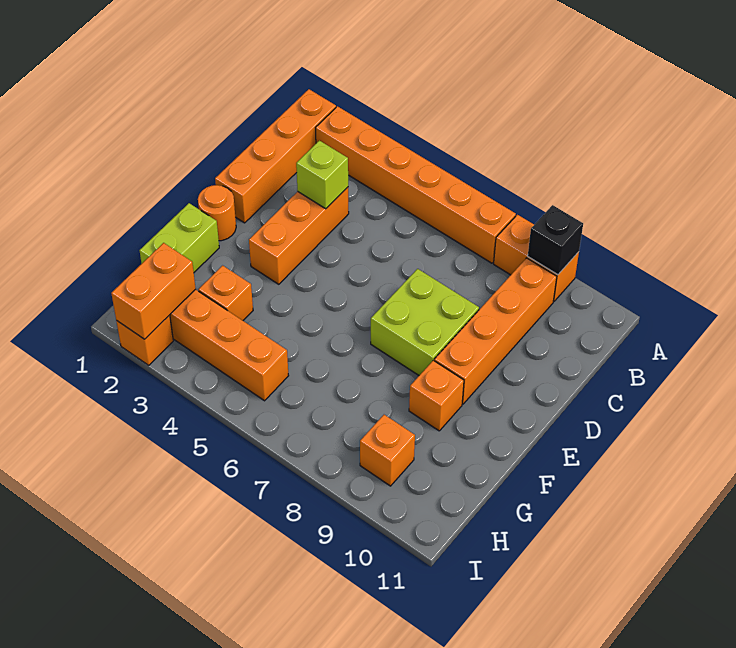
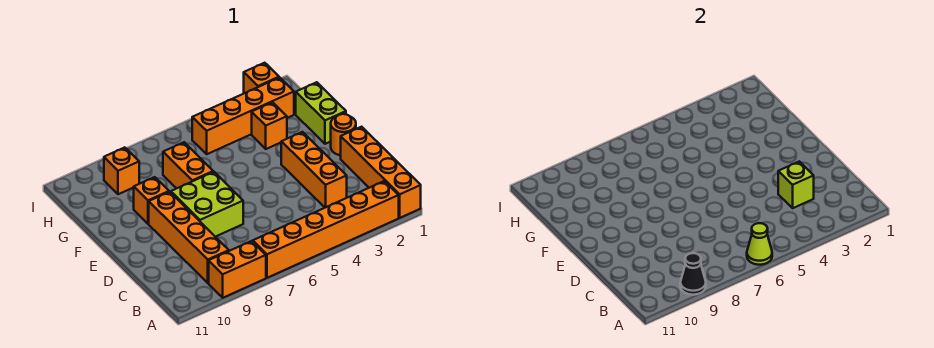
none -> lime cone A6 level 2
black brick A9 level 2 -> black cone A9 level 2
orange brick H2:I2 level 2 -> orange brick F7:G7 level 1

